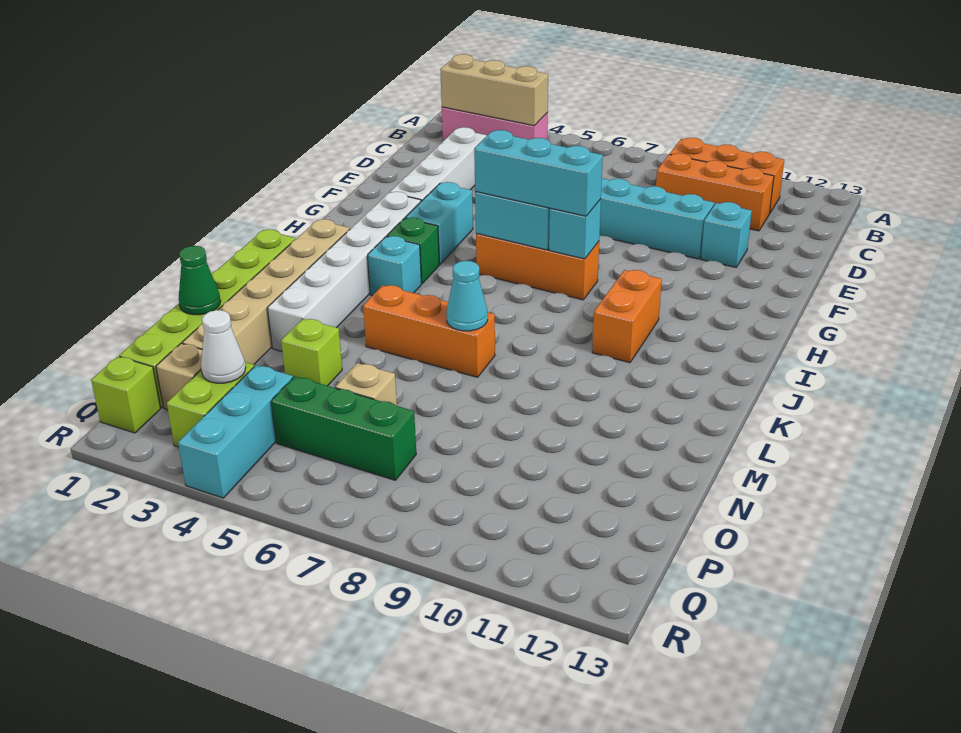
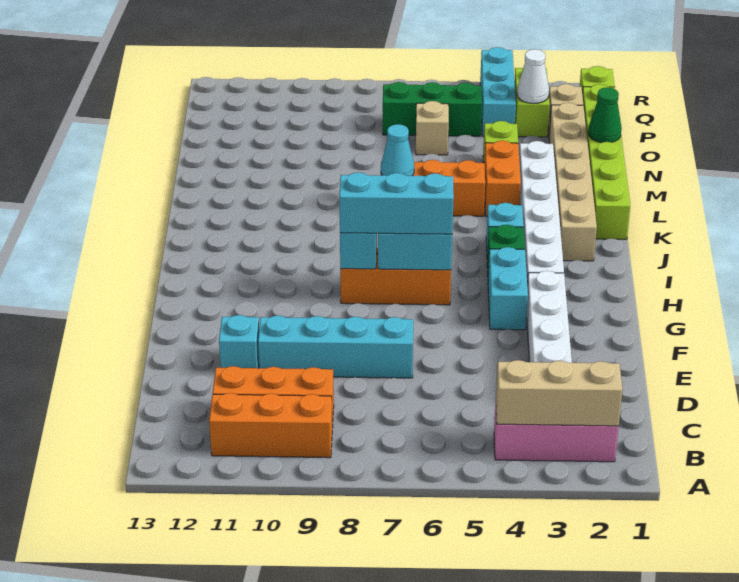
orange brick I10:J10 level 1 -> orange brick L4:M4 level 1

